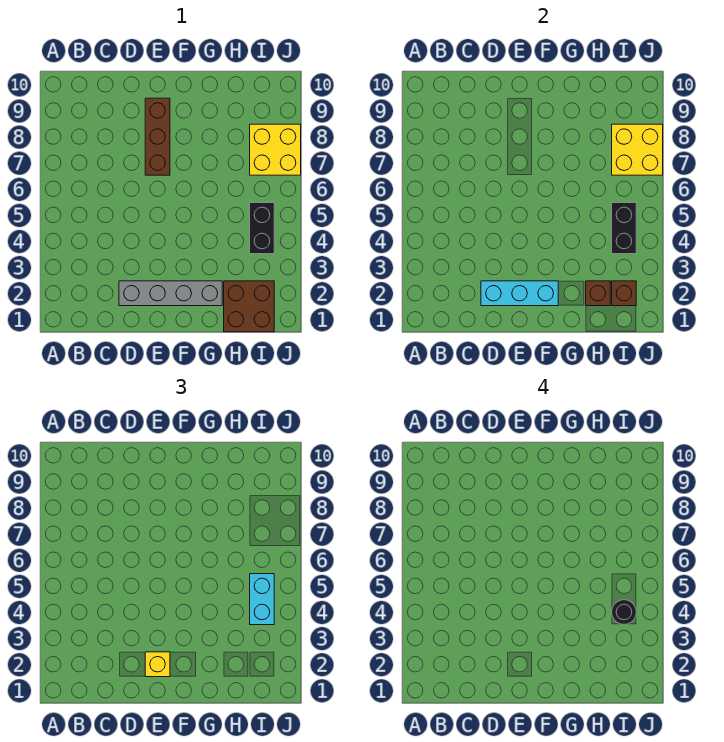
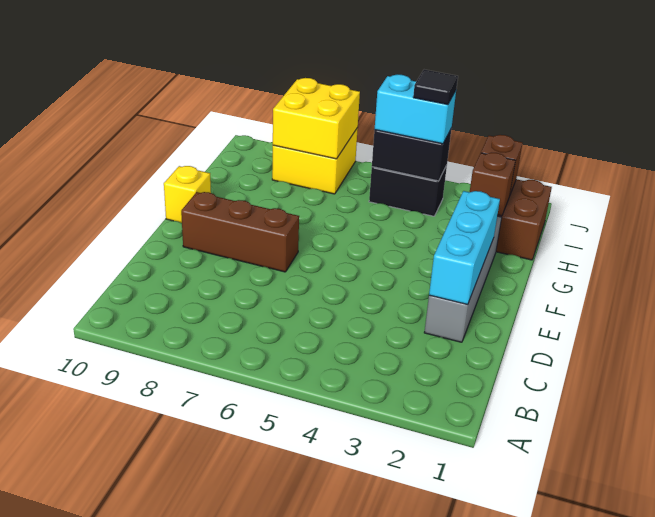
yellow brick E2 level 3 -> yellow brick F10 level 1
black round brick I4 level 4 -> black tile I4 level 4

